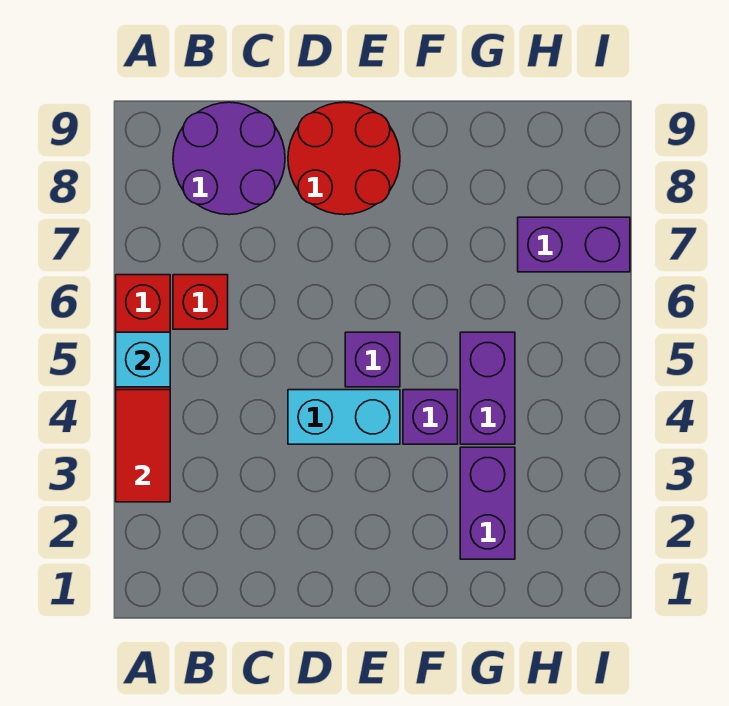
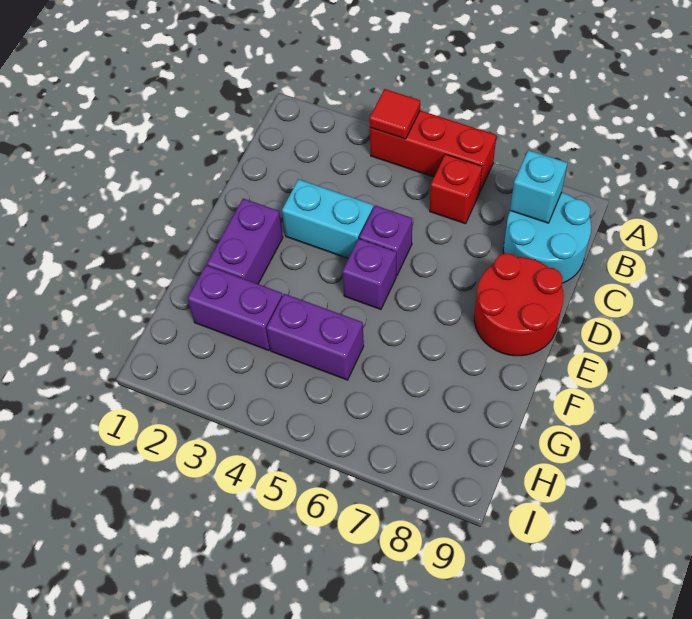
red tile A3:A4 level 2 -> red tile A4 level 2
cyan brick A5 level 2 -> cyan brick B8 level 2
purple round brick B8:C9 level 1 -> cyan round brick B8:C9 level 1
cyan brick D4:E4 level 1 -> cyan brick D3:D4 level 1
purple brick F4 level 1 -> purple brick D5 level 1
purple brick H7:I7 level 1 -> purple brick E2:F2 level 1

